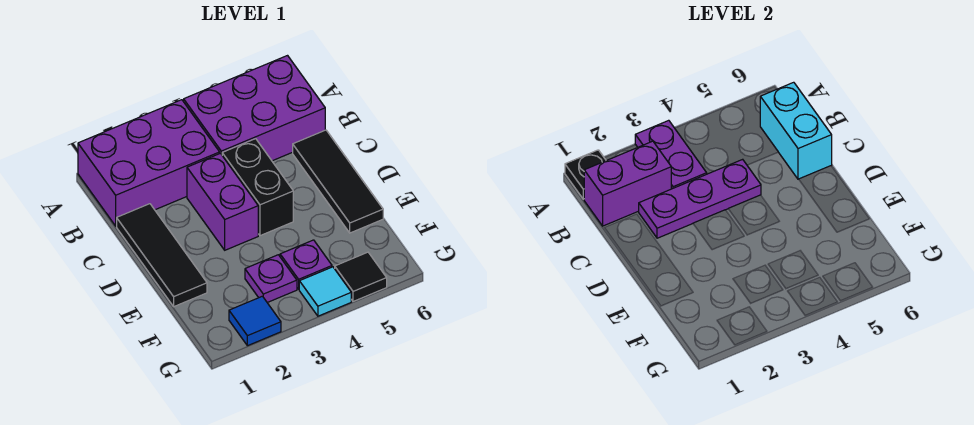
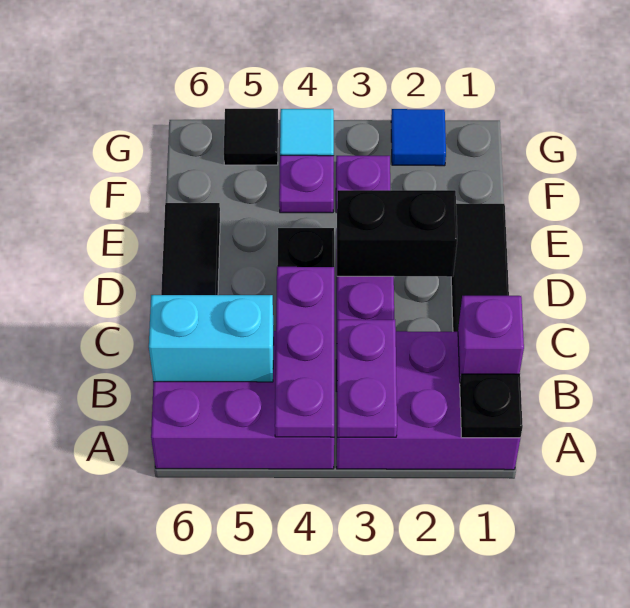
purple brick B1:B2 level 2 -> purple brick B1 level 2
cyan brick B6:C6 level 2 -> cyan brick B5:B6 level 2
purple plate C2:C4 level 2 -> purple plate A4:C4 level 2
none -> black brick D2:D3 level 2

